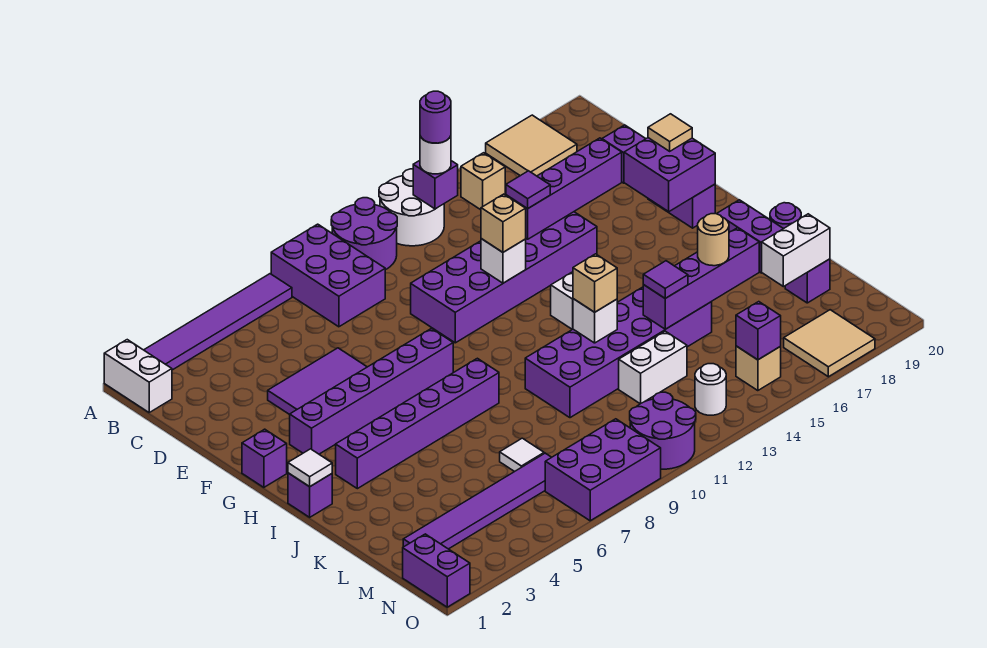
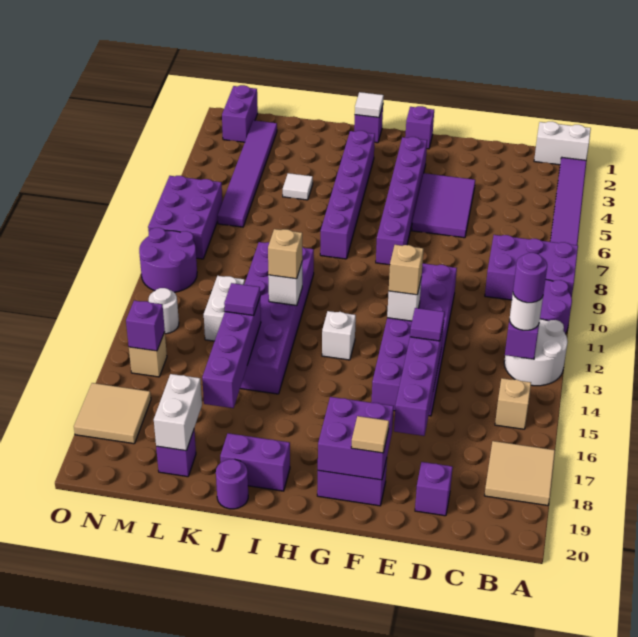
tan round brick K16 level 3 -> none
white tile L7 level 1 -> white tile K5 level 1
purple brick N1:O1 level 1 -> purple brick N1:N2 level 1

